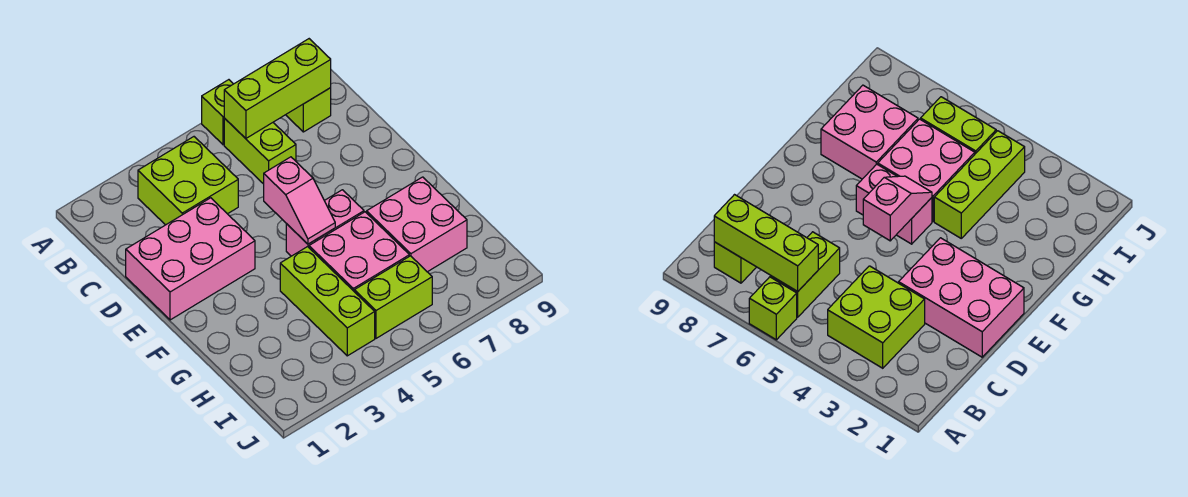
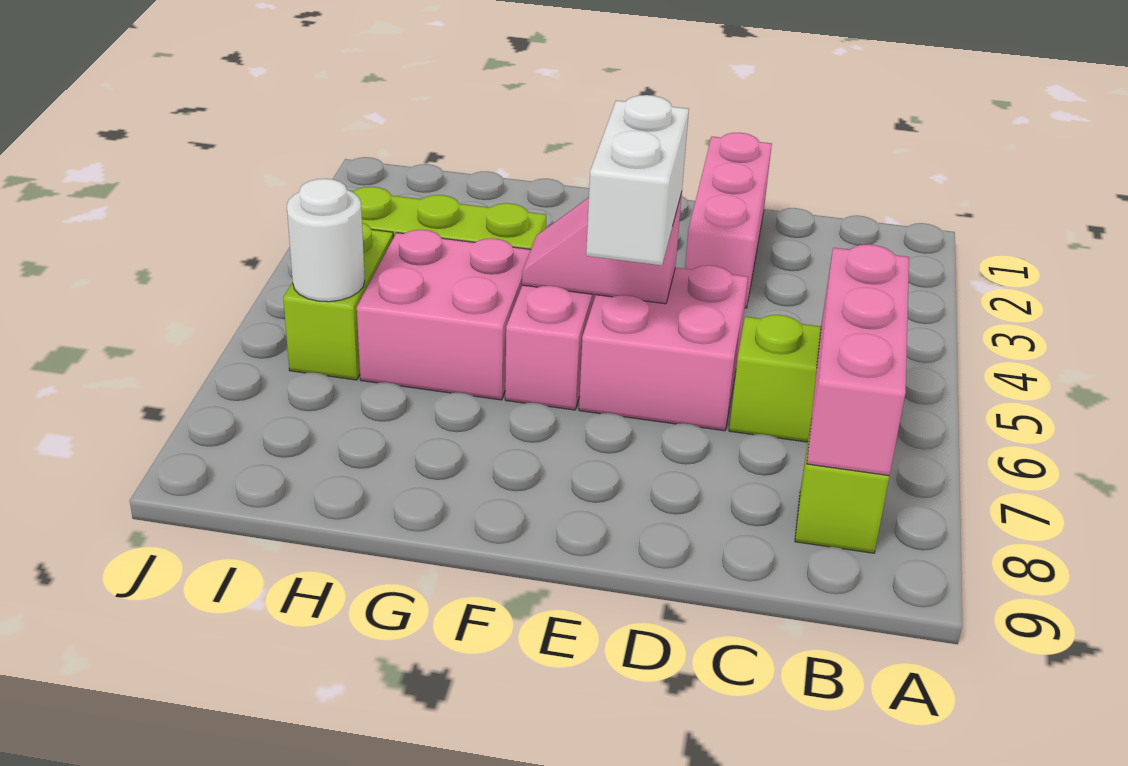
lime brick A6 level 1 -> none
lime brick B3:C4 level 1 -> none
lime brick B6:B8 level 2 -> pink brick B6:B8 level 2
pink brick D1:E3 level 1 -> pink brick D1:D3 level 1
none -> white brick E5:E6 level 3
pink brick G7:H8 level 1 -> pink brick D5:E6 level 1
none -> white round brick I6 level 2

